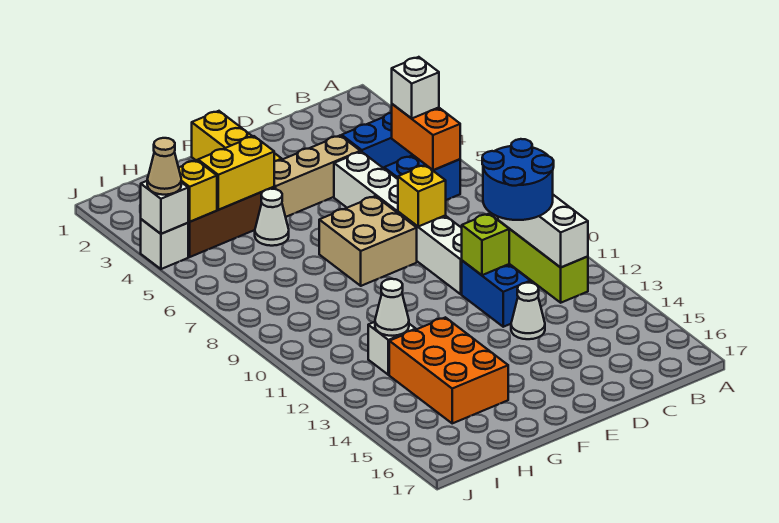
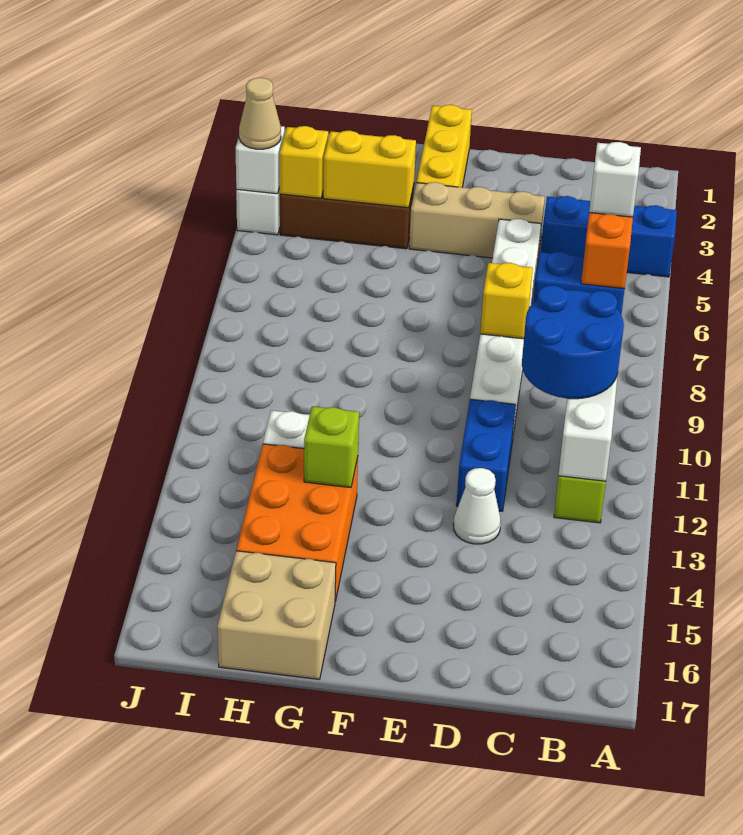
lime brick D11 level 2 -> lime brick G13 level 2
tan brick E7:F8 level 1 -> tan brick G16:H17 level 1
white cone G5 level 1 -> none
white cone H12 level 2 -> none

